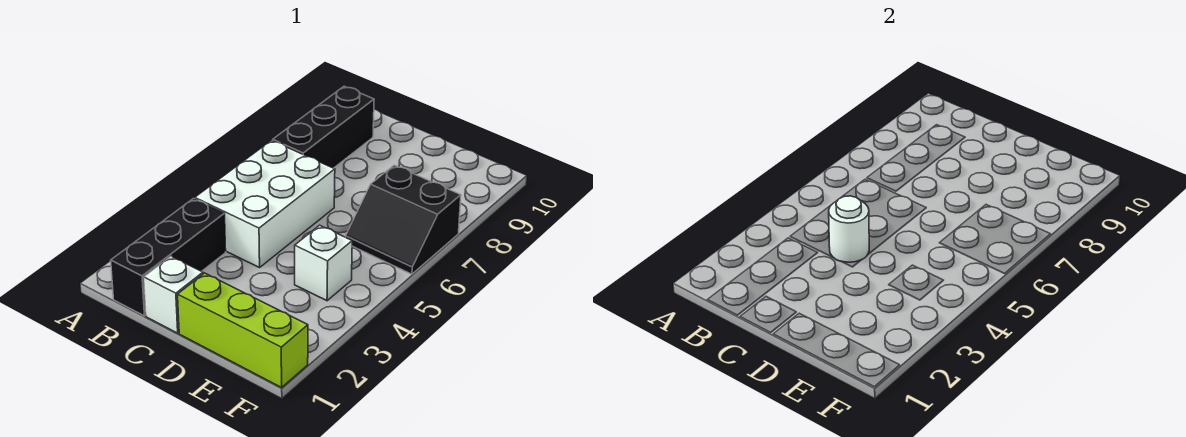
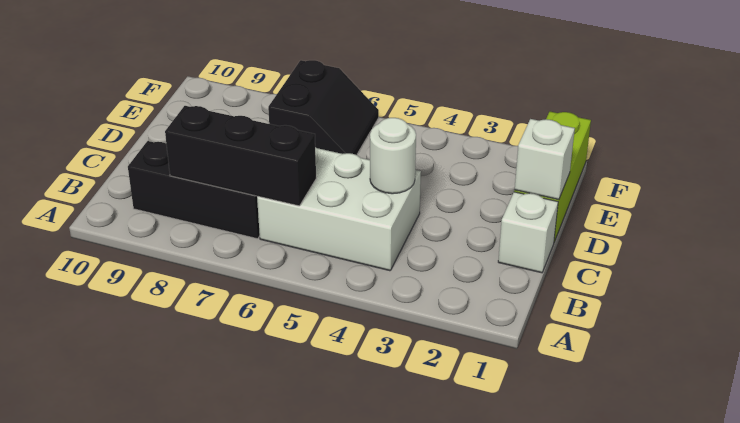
black brick B1:B3 level 1 -> black brick B6:B8 level 2
white brick E4 level 1 -> white brick D1 level 2

